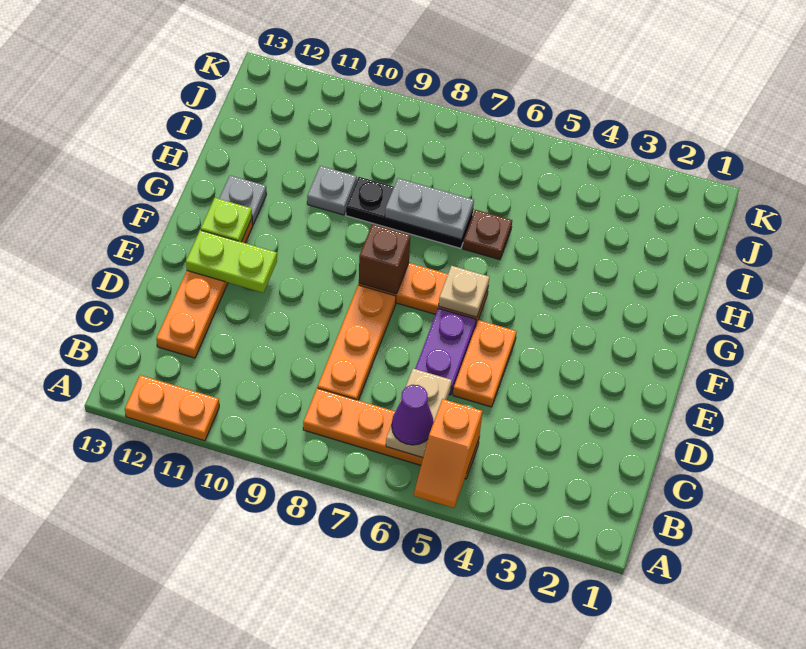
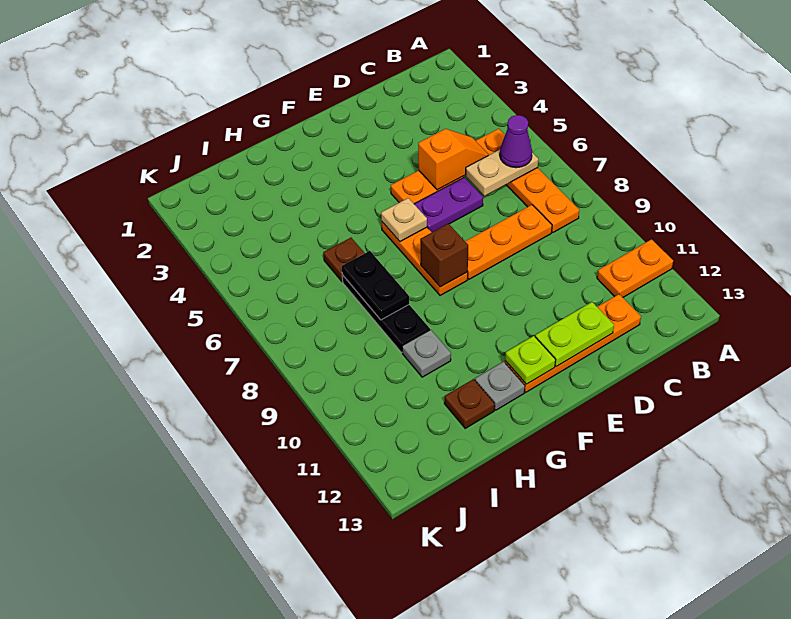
orange slope A5:B5 level 2 top B -> orange slope C5:D5 level 2 top D
orange plate A11:A12 level 1 -> orange plate A11:B11 level 1
lime plate E11:E12 level 2 -> lime plate D12:E12 level 2
grey plate H7:H8 level 2 -> black plate H7:H8 level 2
none -> brown plate H12 level 1

